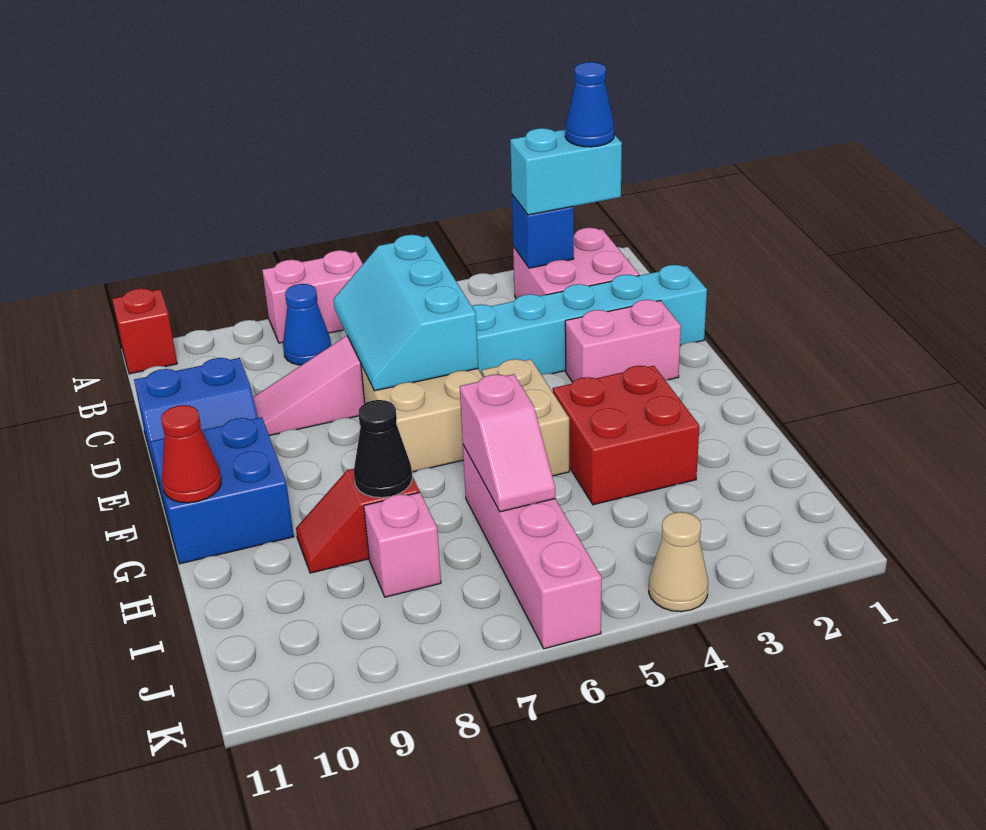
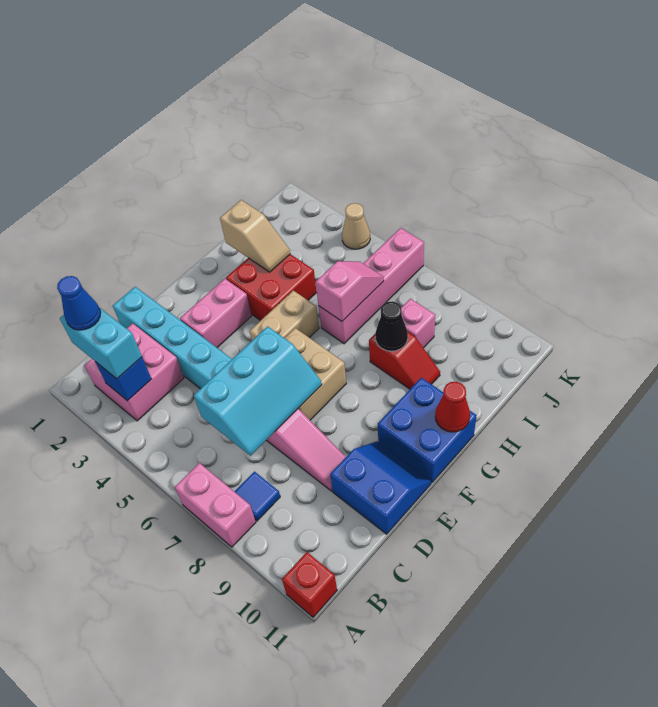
blue cone B8 level 1 -> blue tile B8 level 1
pink brick E2:E3 level 1 -> pink brick E3:F3 level 1
none -> tan slope H2:H3 level 2 top 2

